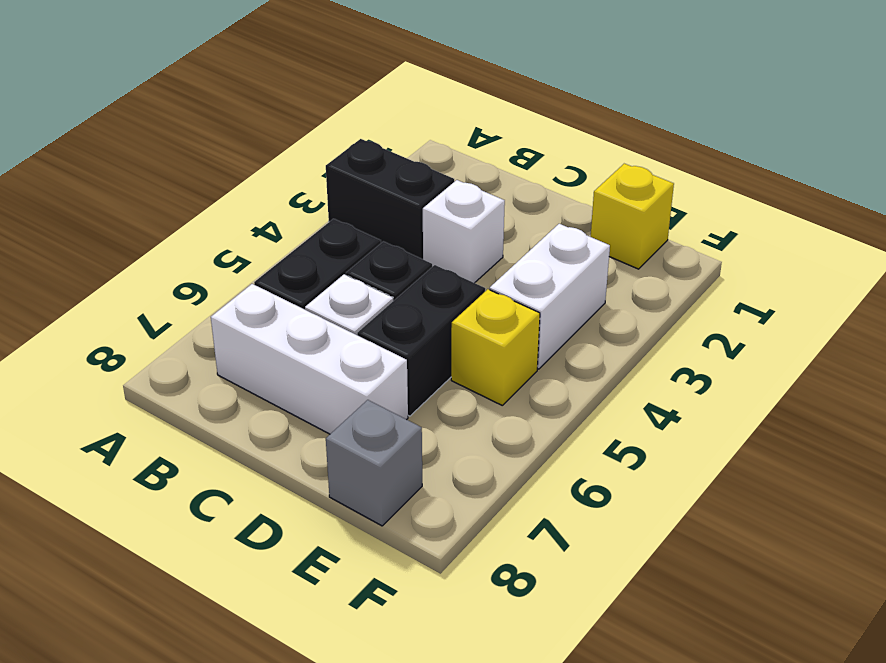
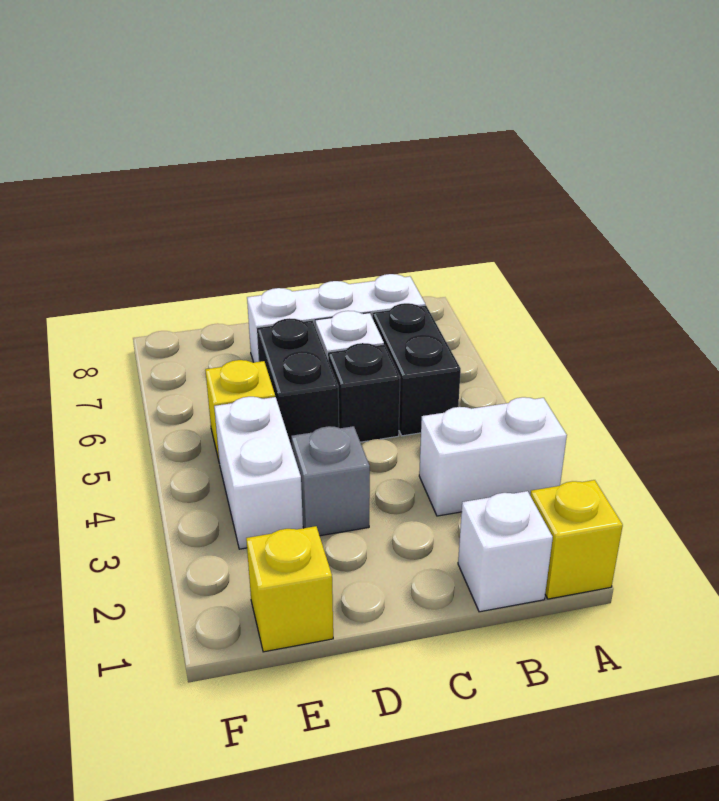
none -> yellow brick A1 level 1
black brick A3:B3 level 1 -> white brick A3:B3 level 1
white brick C3 level 1 -> white brick B1 level 1
grey brick E8 level 1 -> grey brick D3 level 1

